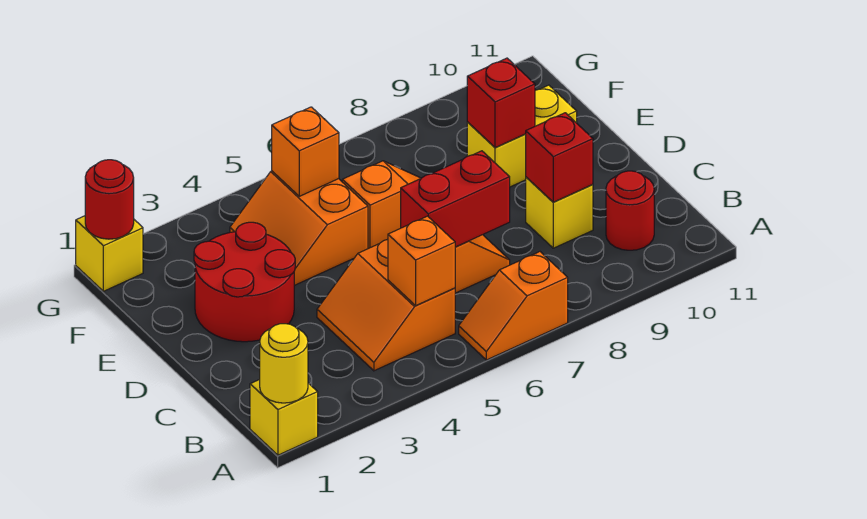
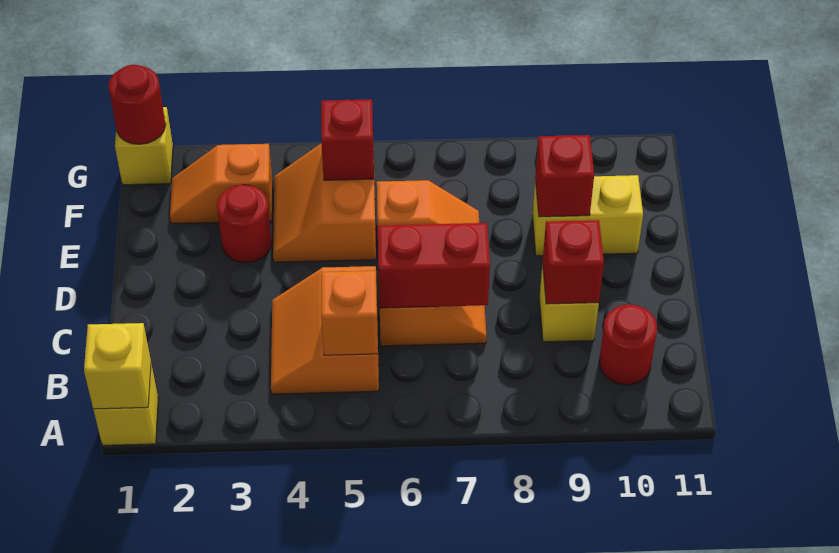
yellow round brick A1 level 2 -> yellow brick A1 level 2
orange slope A6:A7 level 1 top 7 -> orange slope F2:F3 level 1 top 3
red round brick D2:E3 level 1 -> red round brick E3 level 1
orange brick F5 level 2 -> red brick F5 level 2

